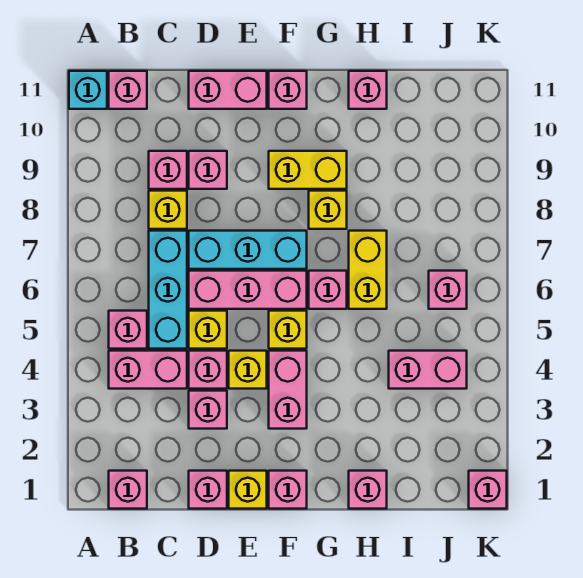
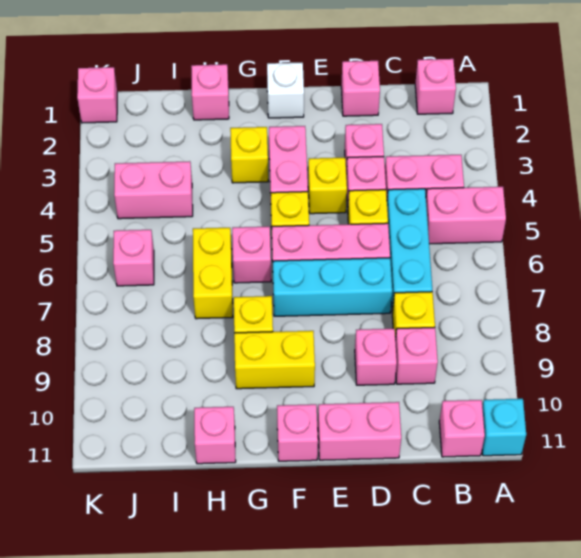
pink brick B5 level 1 -> pink brick A5:B5 level 1
yellow brick E1 level 1 -> yellow brick G3 level 1
pink brick F1 level 1 -> white brick F1 level 1

